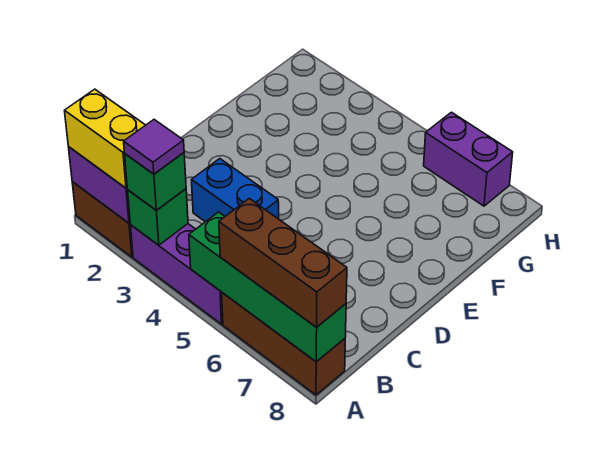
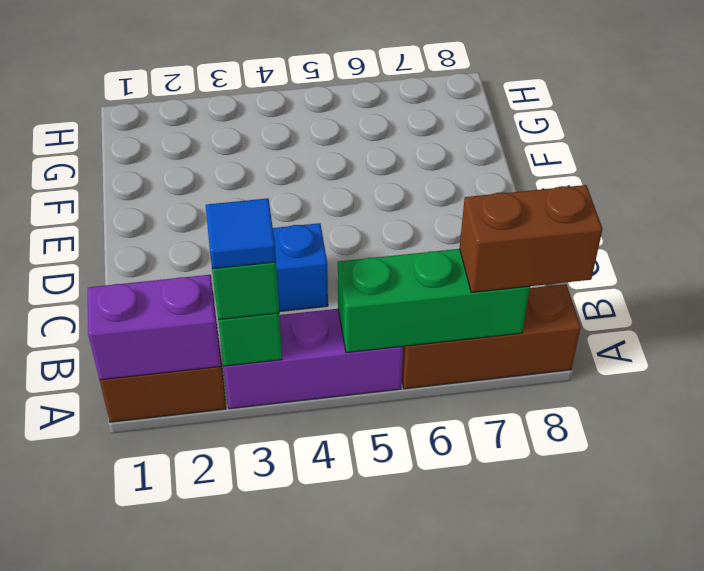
yellow brick A1:A2 level 3 -> none
purple tile A3 level 4 -> blue tile A3 level 4
green brick A5:A8 level 2 -> green brick A5:A7 level 2
brown brick A6:A8 level 3 -> brown brick A7:A8 level 3
purple brick H6:H7 level 1 -> none

